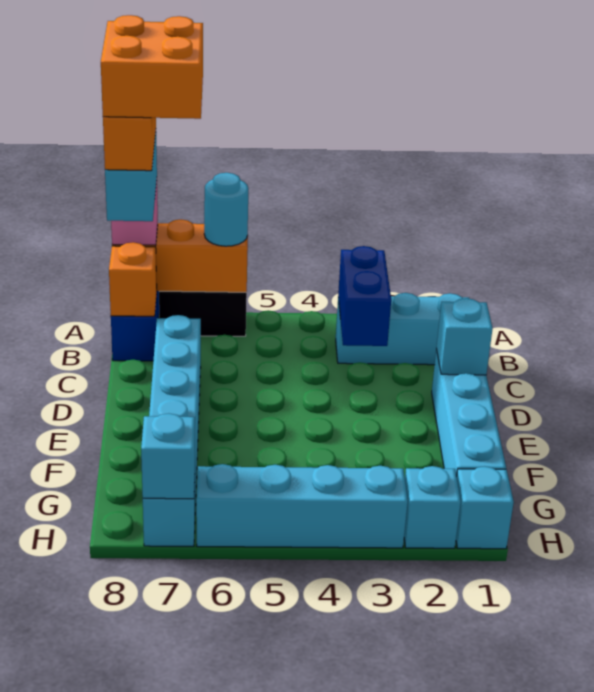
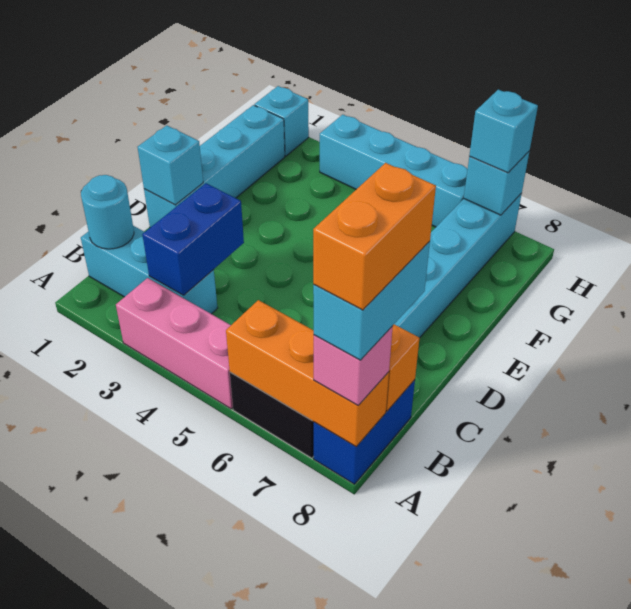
none -> pink brick A3:A5 level 1
cyan round brick A6 level 3 -> cyan round brick B1 level 2
orange brick A7:B8 level 6 -> none
cyan brick H2 level 1 -> cyan brick H7 level 3

